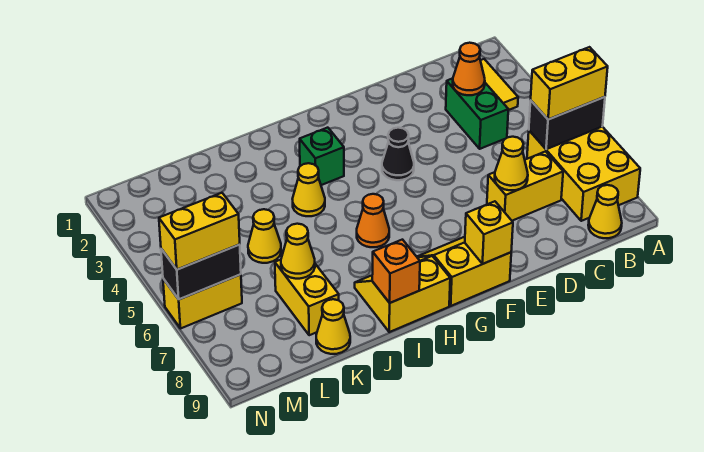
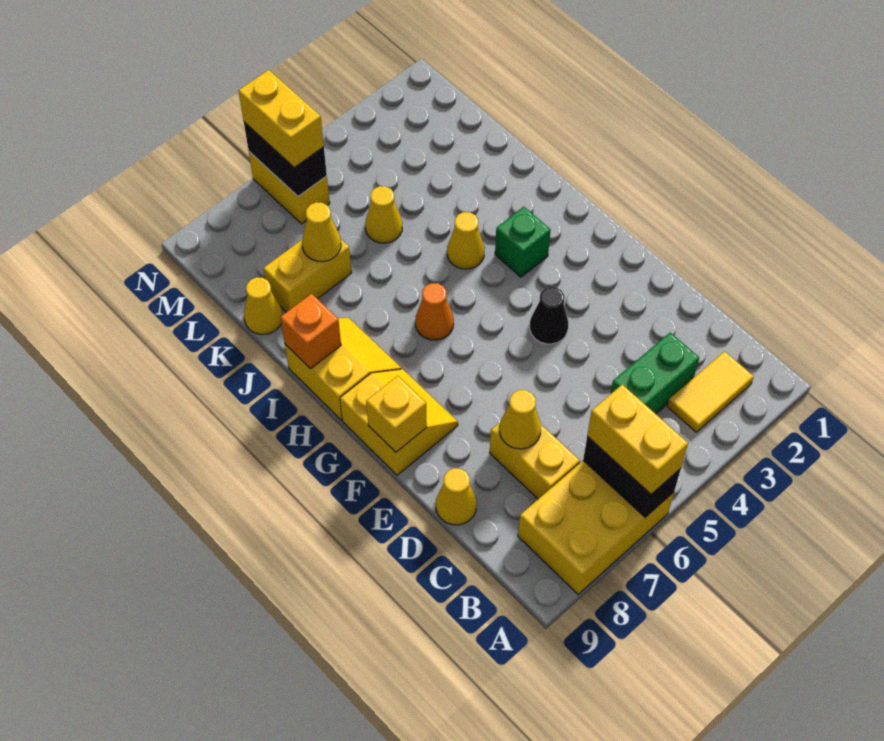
yellow cone B9 level 1 -> yellow cone D9 level 1
orange cone C3 level 2 -> none

